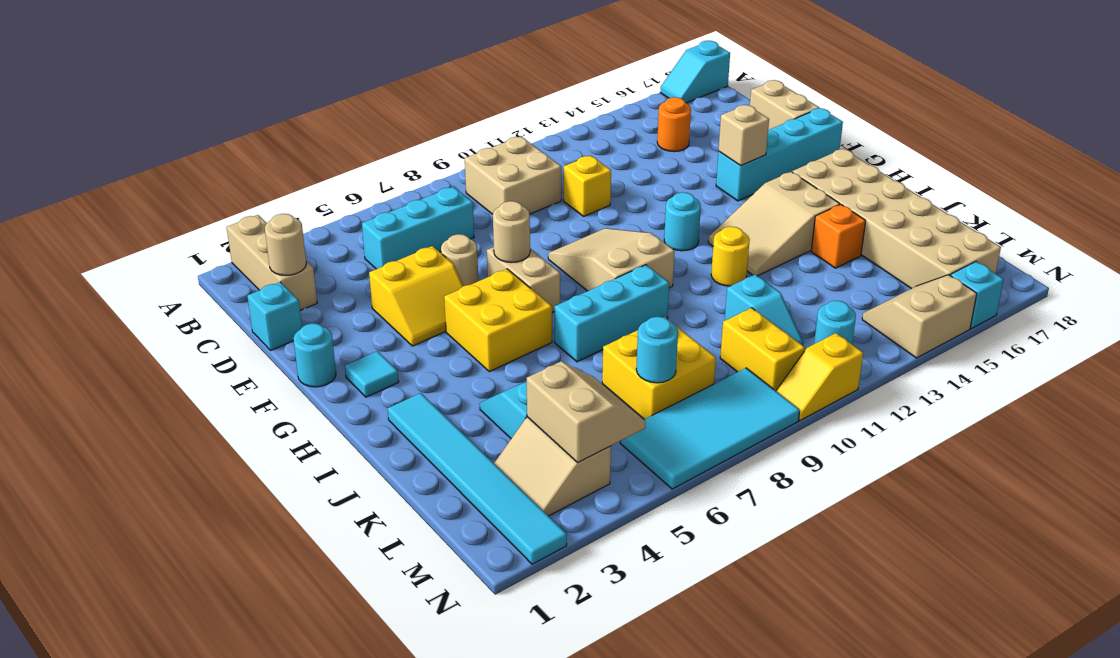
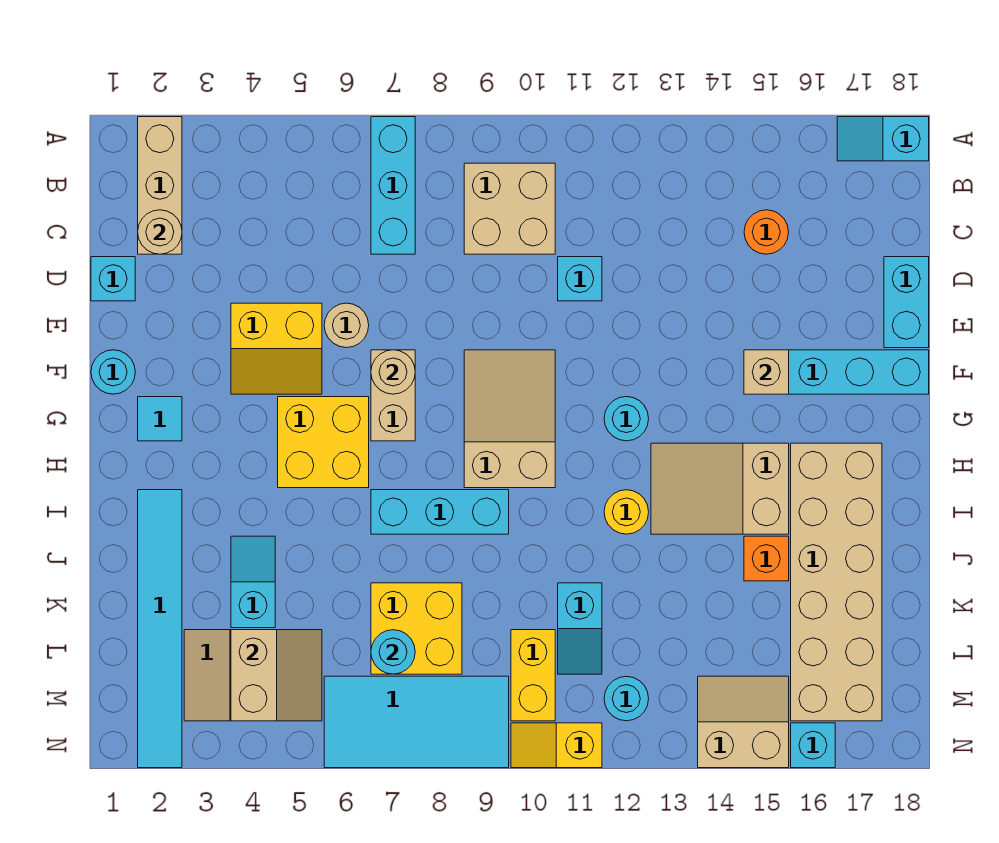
cyan brick C5:C7 level 1 -> cyan brick A7:C7 level 1
yellow brick D11 level 1 -> cyan brick D11 level 1
tan brick D18:E18 level 1 -> cyan brick D18:E18 level 1

